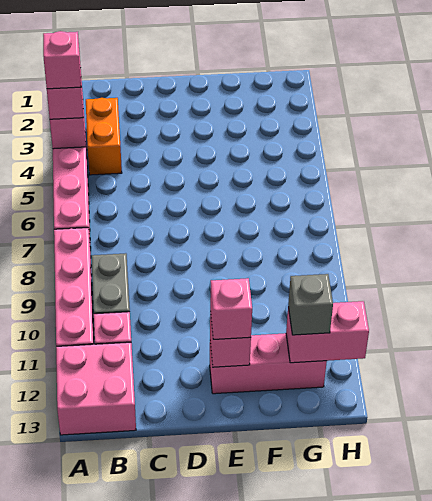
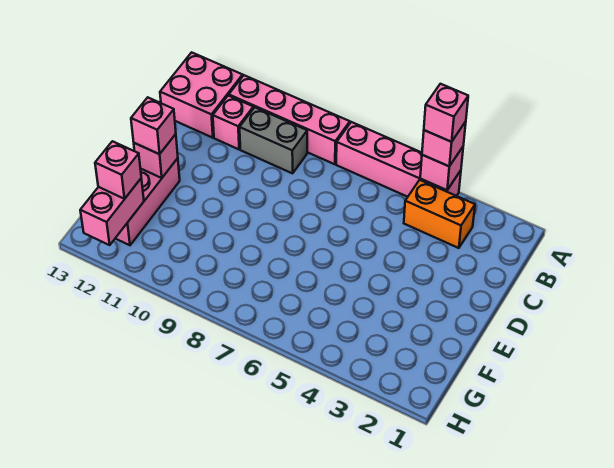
grey brick G12 level 3 -> pink brick G12 level 3

